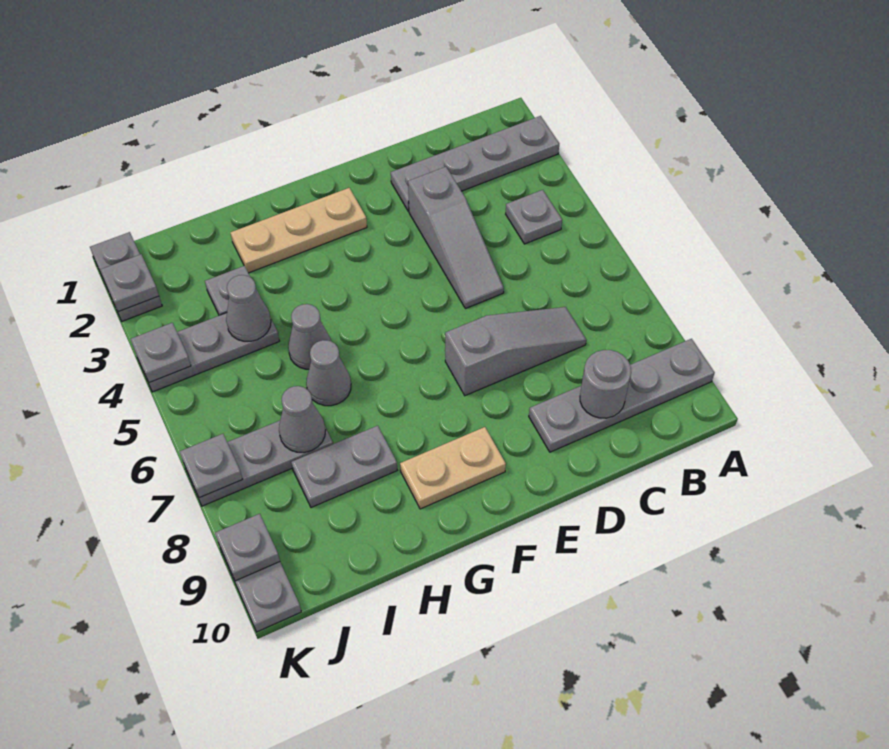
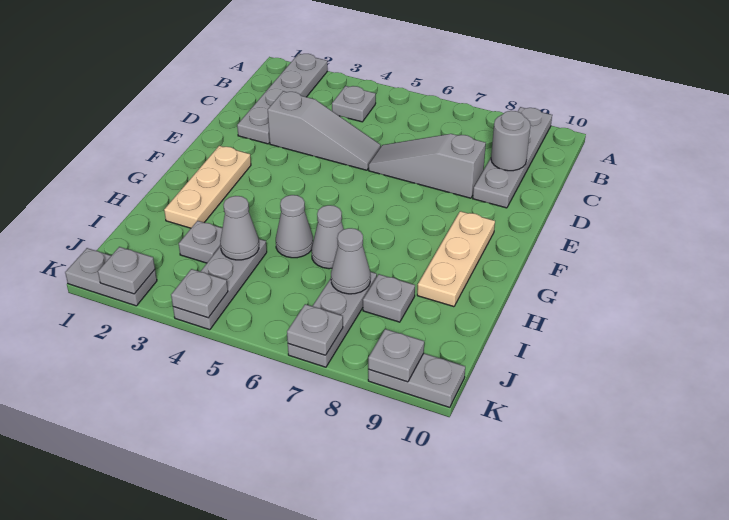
grey slope C7:E7 level 1 top E -> grey slope D6:D8 level 1 top 8
tan plate F9:G9 level 1 -> tan plate F9:H9 level 1
grey plate H8:I8 level 1 -> grey plate I8 level 1

